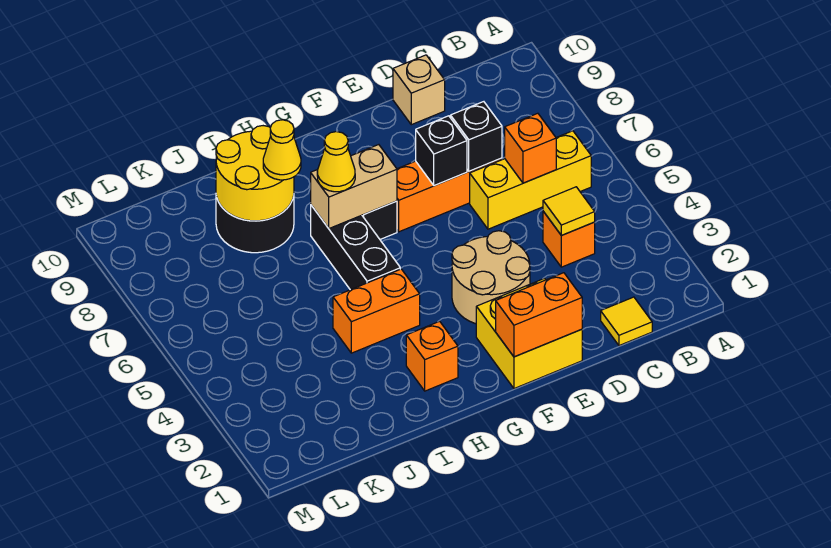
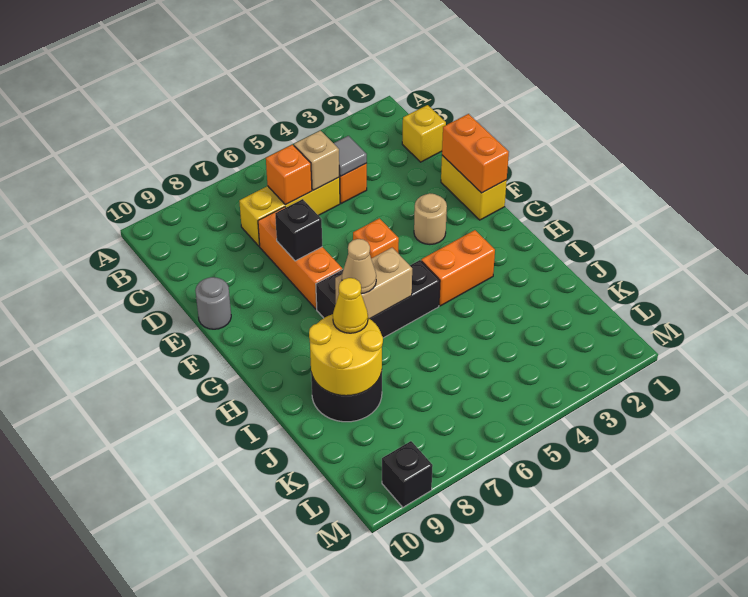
yellow brick B6:D6 level 1 -> yellow brick C5:C7 level 1
yellow tile C1 level 1 -> yellow brick C1 level 1
yellow tile C4 level 2 -> grey tile C4 level 2
black brick D7 level 2 -> black brick M9 level 1
tan brick D10 level 1 -> tan brick C5 level 2
yellow brick E1:F2 level 1 -> yellow brick E1:F1 level 1
tan round brick E3:F4 level 1 -> tan round brick F3 level 1
none -> grey round brick E10 level 1
tan brick G7:H7 level 2 -> tan brick H6:H7 level 2
orange brick H2 level 1 -> orange brick F5 level 1
orange brick H4:I4 level 1 -> orange brick H3:H4 level 1
yellow cone H7 level 3 -> tan cone H7 level 3

